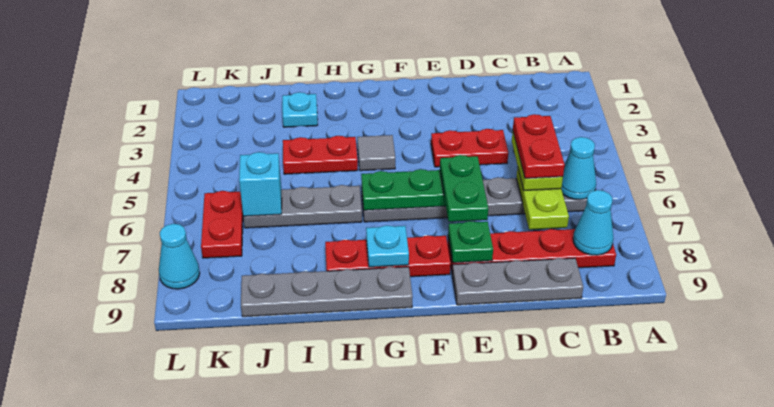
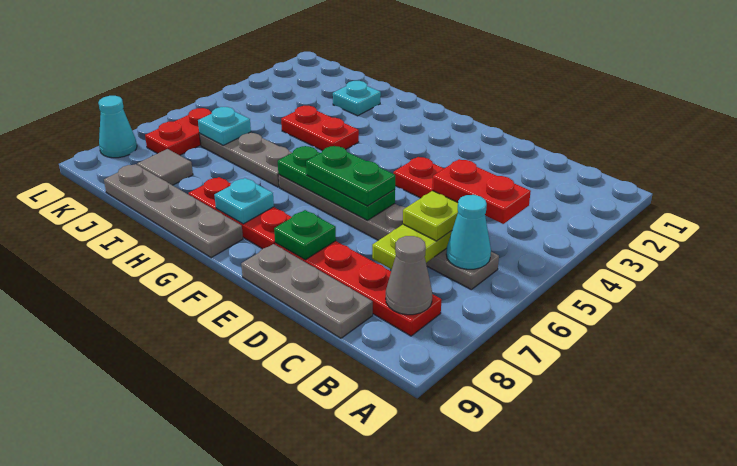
cyan cone B8 level 2 -> grey cone B8 level 2
red plate C5:C6 level 4 -> red plate B5:C5 level 4
green plate E6:E7 level 3 -> green plate E6:F6 level 3
grey tile G4 level 1 -> grey tile J8 level 1
cyan brick J6 level 2 -> cyan plate J6 level 2

